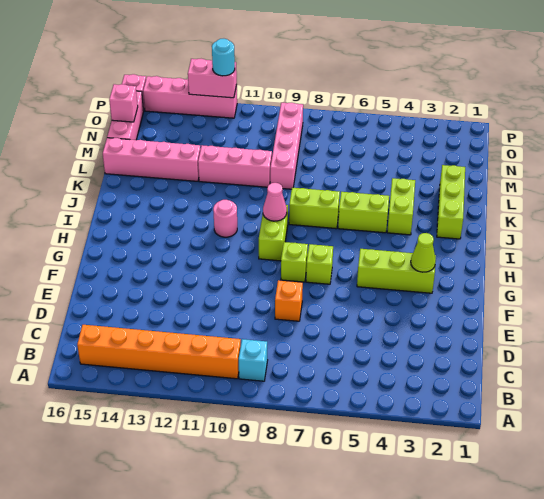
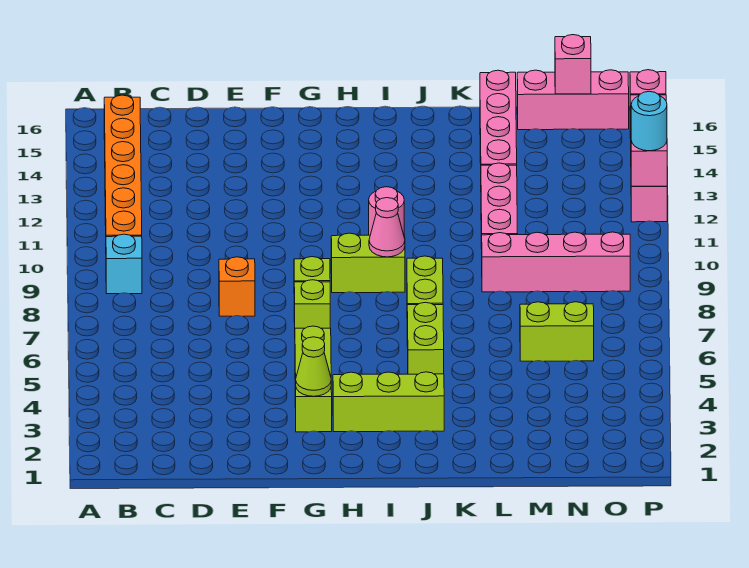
lime brick J2:L2 level 1 -> lime brick H3:J3 level 1
lime brick J4:K4 level 1 -> lime brick M6:N6 level 1

